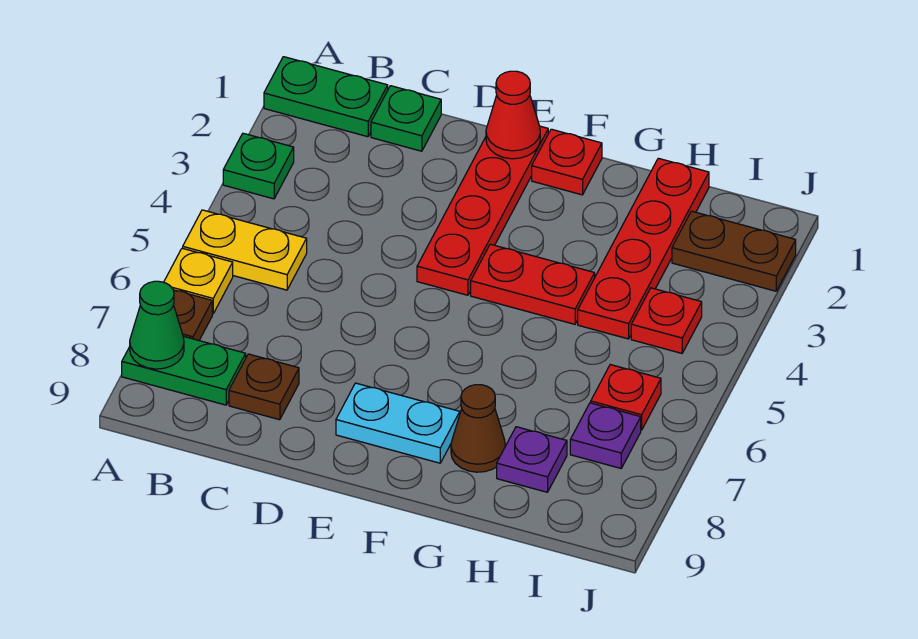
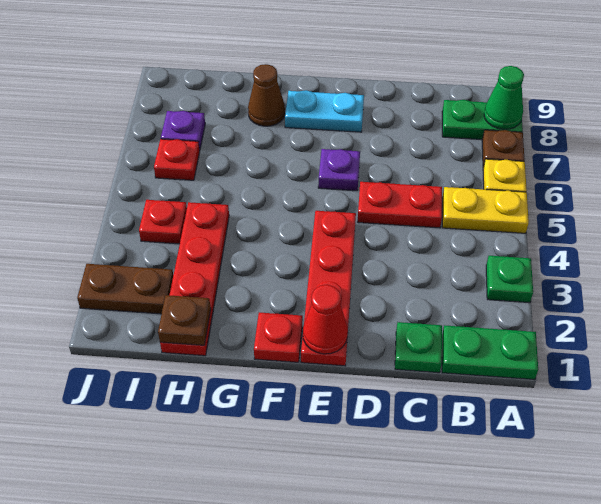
brown plate C8 level 1 -> brown plate H1 level 2
red plate F4:G4 level 1 -> red plate C5:D5 level 1
purple plate H8 level 1 -> purple plate E6 level 1

